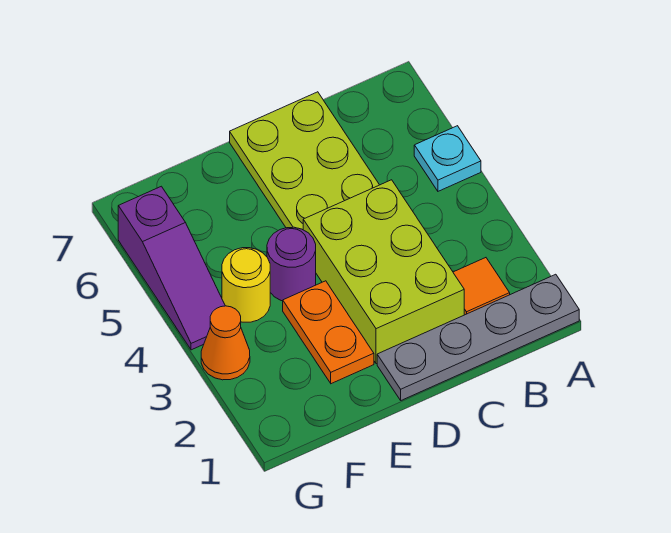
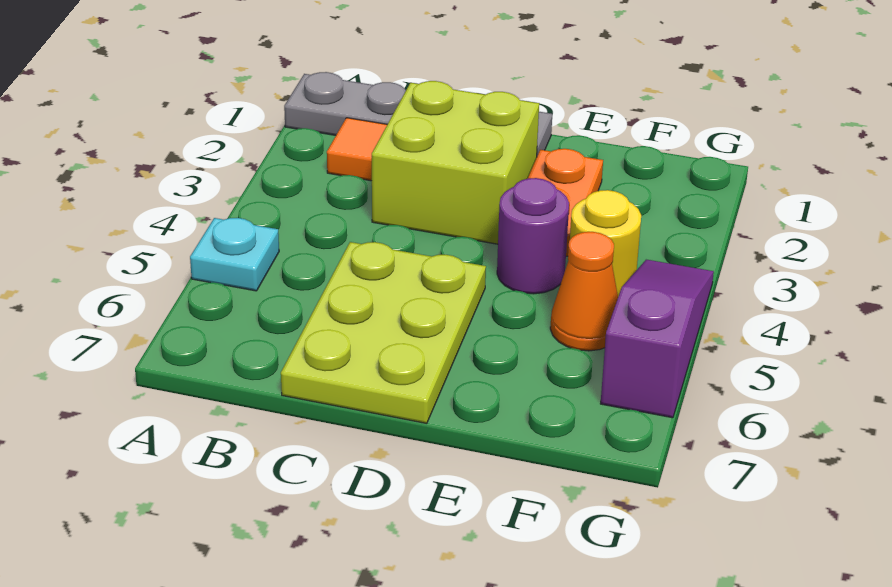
lime brick C2:D4 level 1 -> lime brick C2:D3 level 1
orange cone G3 level 1 -> orange cone F5 level 1

